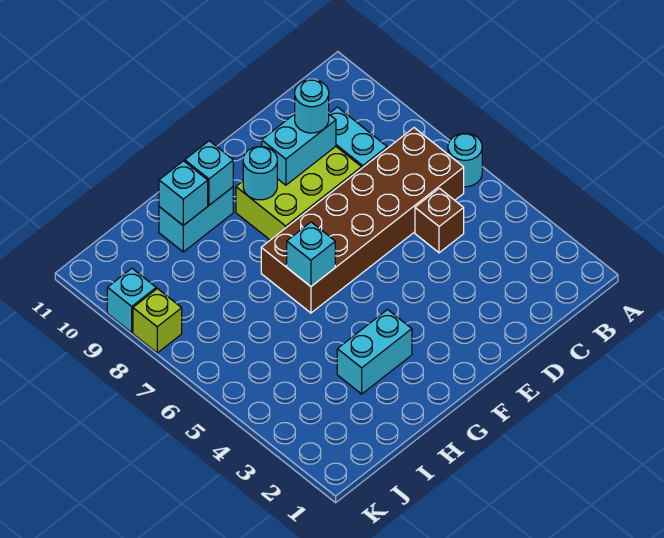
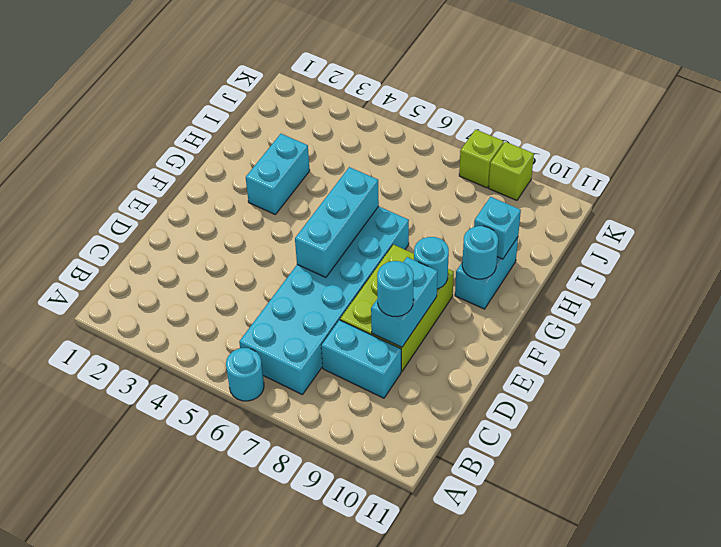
brown brick B6:G7 level 1 -> cyan brick B6:G7 level 1
brown brick C5 level 1 -> none
cyan brick G6 level 2 -> cyan brick E6:G6 level 2
cyan brick G10 level 2 -> cyan round brick G10 level 2
cyan brick K9 level 1 -> lime brick K9 level 1

